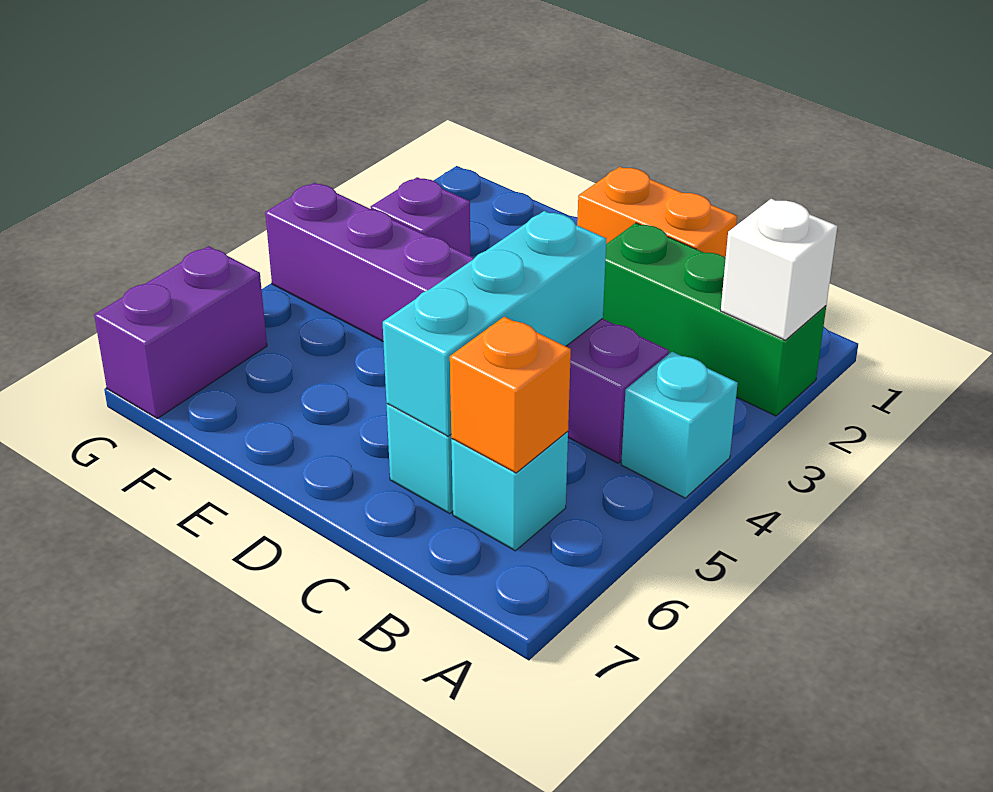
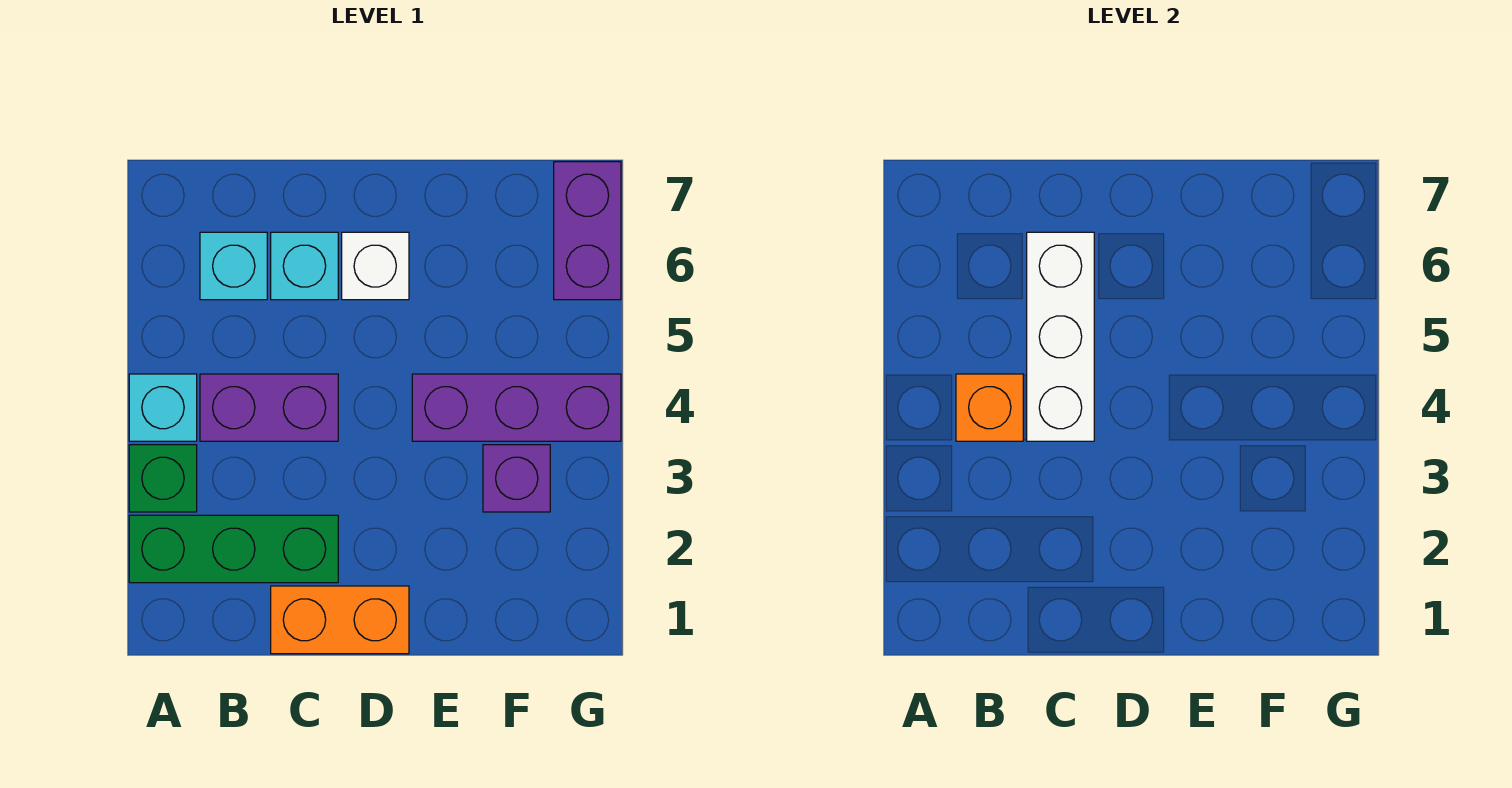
white brick A2 level 2 -> white brick D6 level 1
none -> green brick A3 level 1
orange brick B6 level 2 -> orange brick B4 level 2
cyan brick C4:C6 level 2 -> white brick C4:C6 level 2

